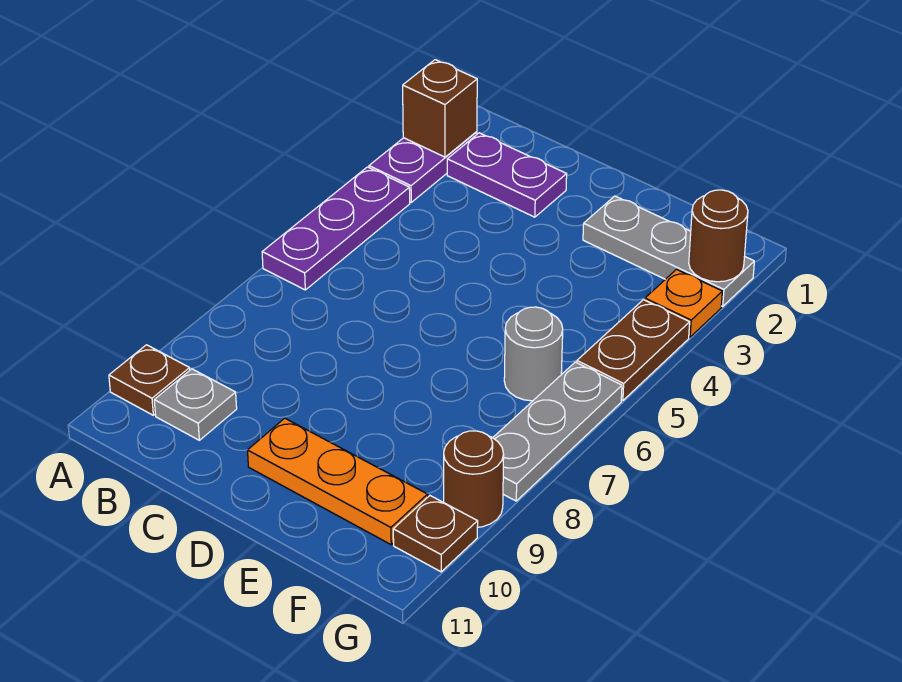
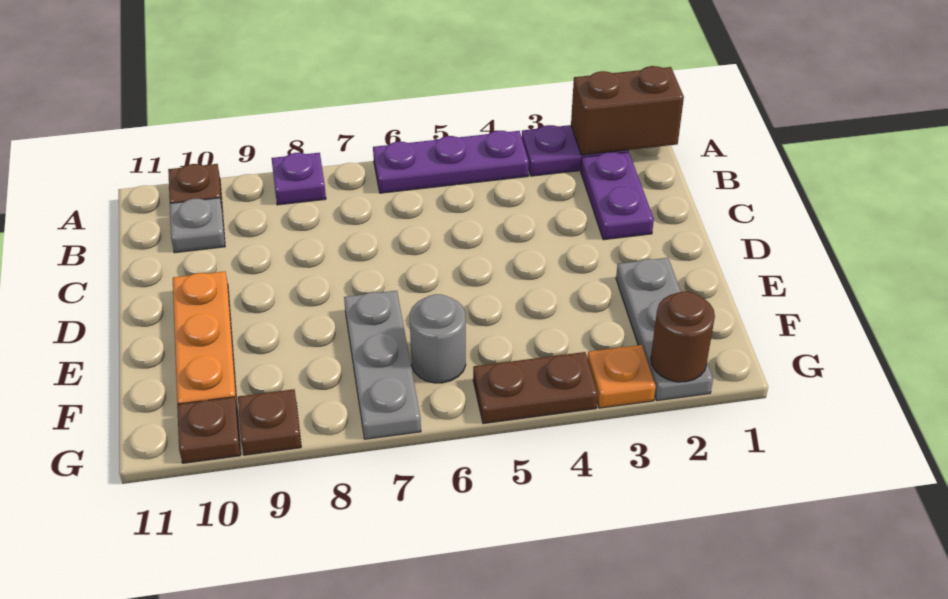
brown brick A2 level 2 -> brown brick A1:A2 level 2
none -> purple plate A8 level 1
grey plate G6:G8 level 1 -> grey plate E7:G7 level 1
brown round brick G9 level 1 -> brown plate G9 level 1

